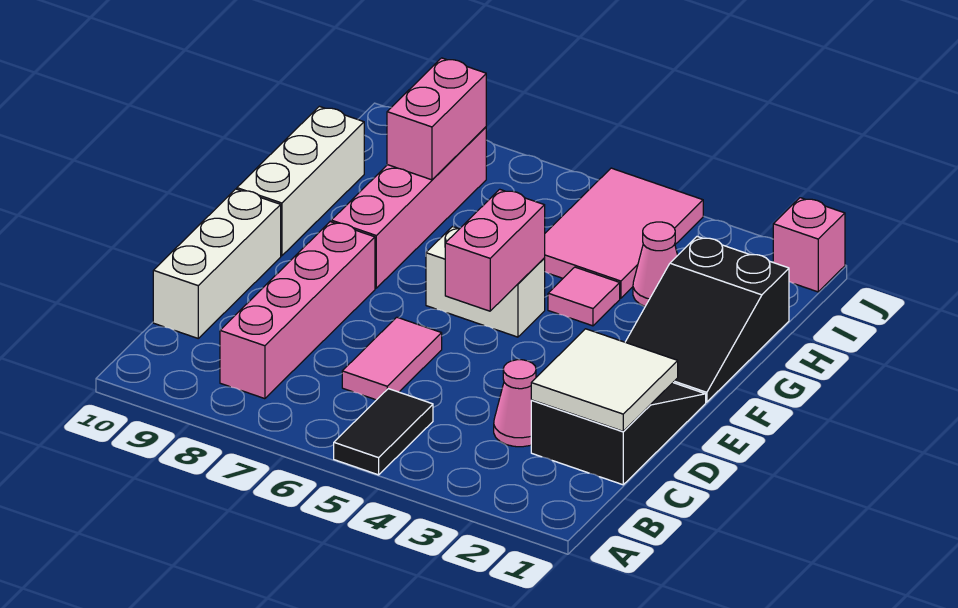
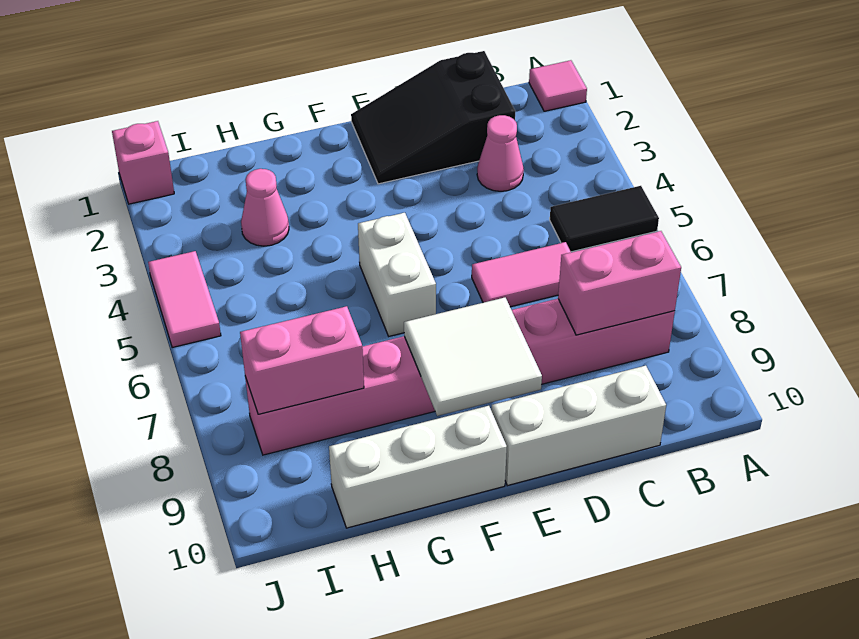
white tile C1:D2 level 2 -> white tile E8:F9 level 2
pink brick E5:F5 level 2 -> pink brick B8:C8 level 2
black slope F1:H2 level 1 top H -> none
pink tile G4 level 1 -> pink tile A1 level 1
pink tile H4:J5 level 1 -> pink tile J4:J5 level 1

